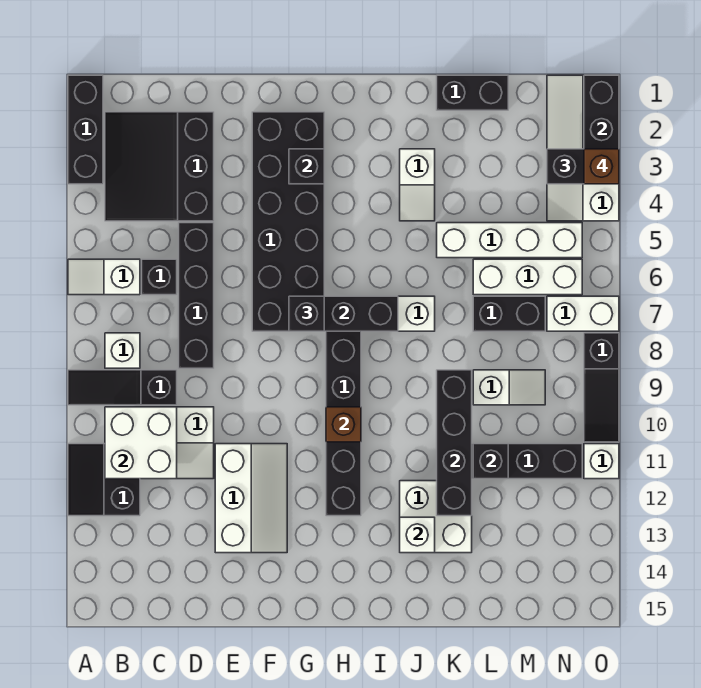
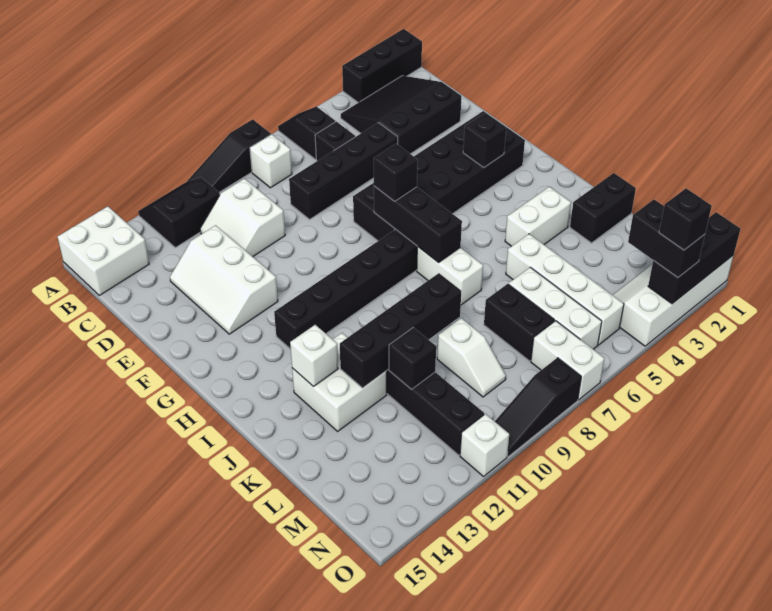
white slope A6:B6 level 1 top B -> black slope A6:B6 level 1 top B
black slope A9:C9 level 1 top C -> black slope A8:A10 level 1 top 8
white brick B10:C11 level 2 -> white brick A14:B15 level 1
white slope E11:F13 level 1 top E -> white slope D12:F13 level 1 top 12
brown brick H10 level 2 -> none
white slope J3:J4 level 1 top 3 -> white brick J3:J4 level 1
black brick K1:L1 level 1 -> black brick K1:K2 level 1
brown brick O3 level 4 -> black brick O3 level 4

